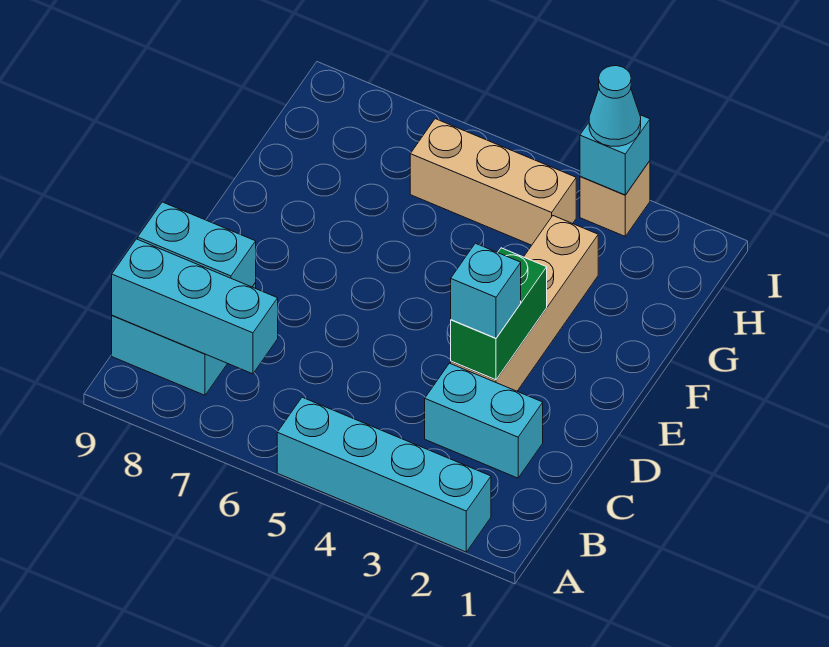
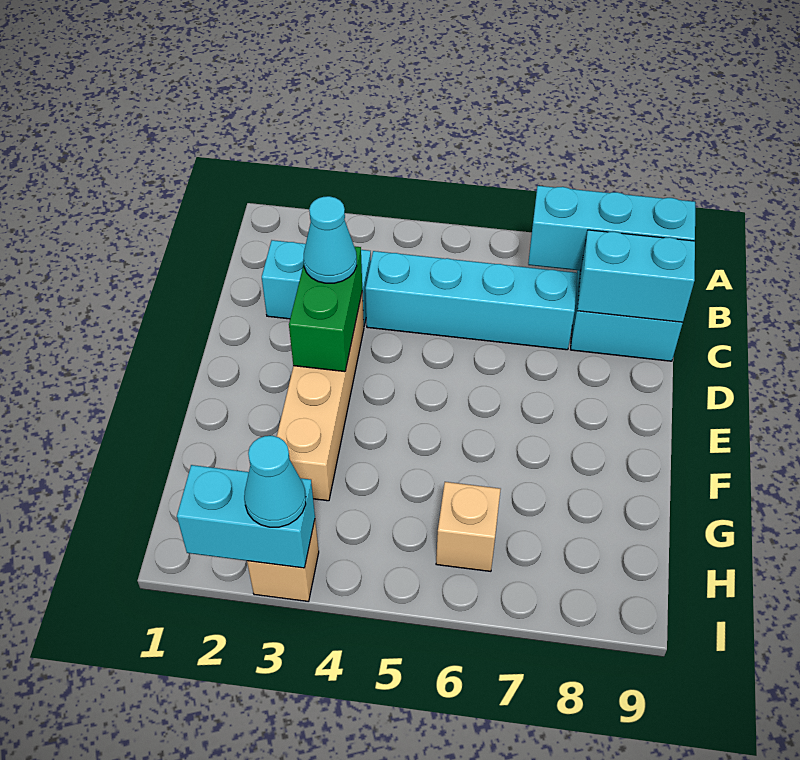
cyan brick A2:A5 level 1 -> cyan brick C4:C7 level 1
cyan brick D3 level 3 -> cyan cone D3 level 3
tan brick H4:H6 level 1 -> tan brick H6 level 1
cyan brick I3 level 2 -> cyan brick I2:I3 level 2

